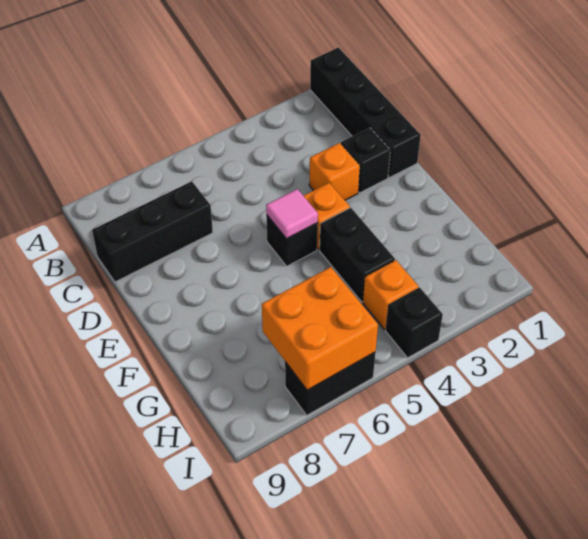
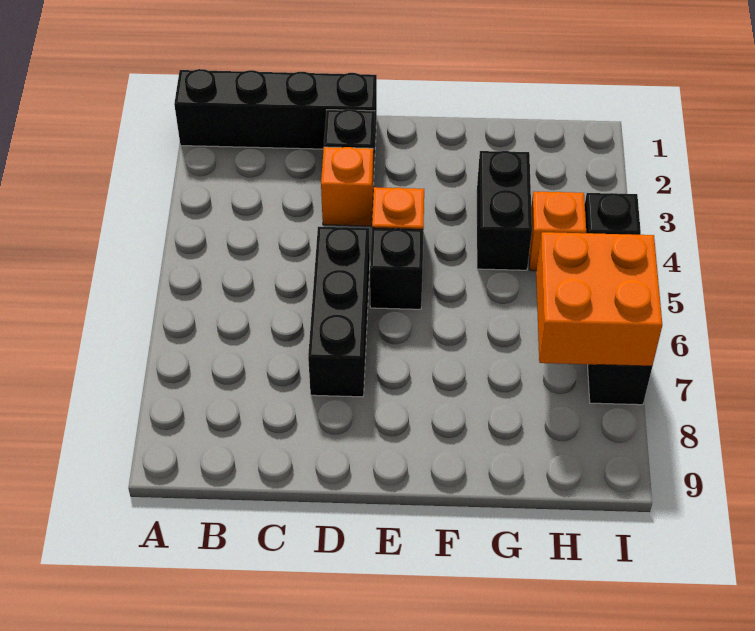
black brick C7:C9 level 1 -> black brick D5:D7 level 1
pink tile E5 level 2 -> none
black brick F4:G4 level 1 -> black brick G3:G4 level 1

